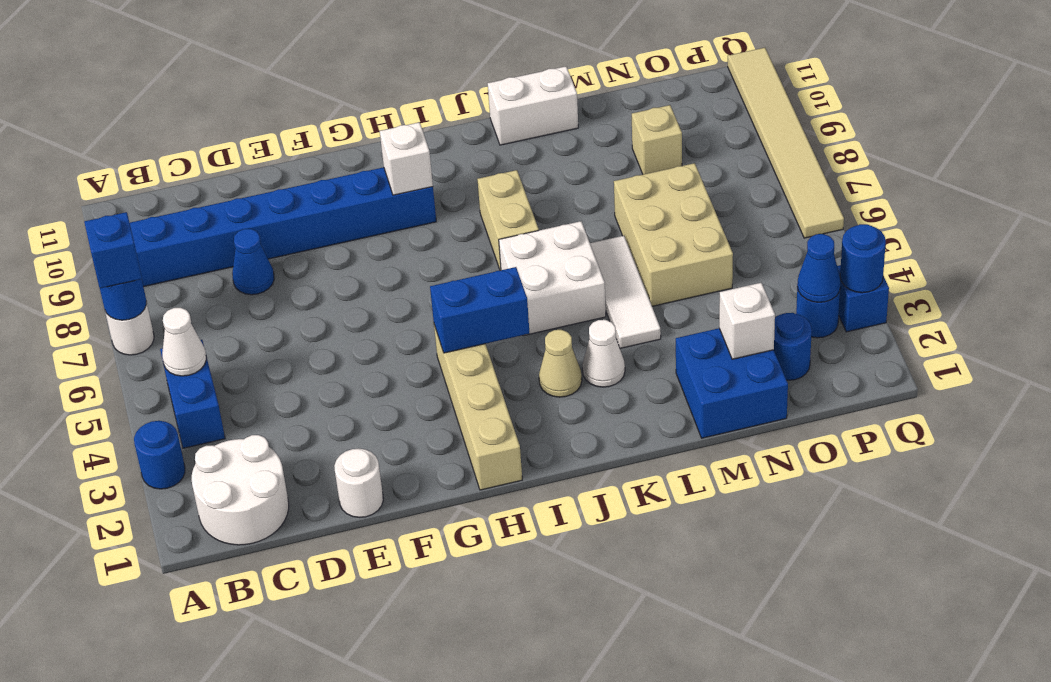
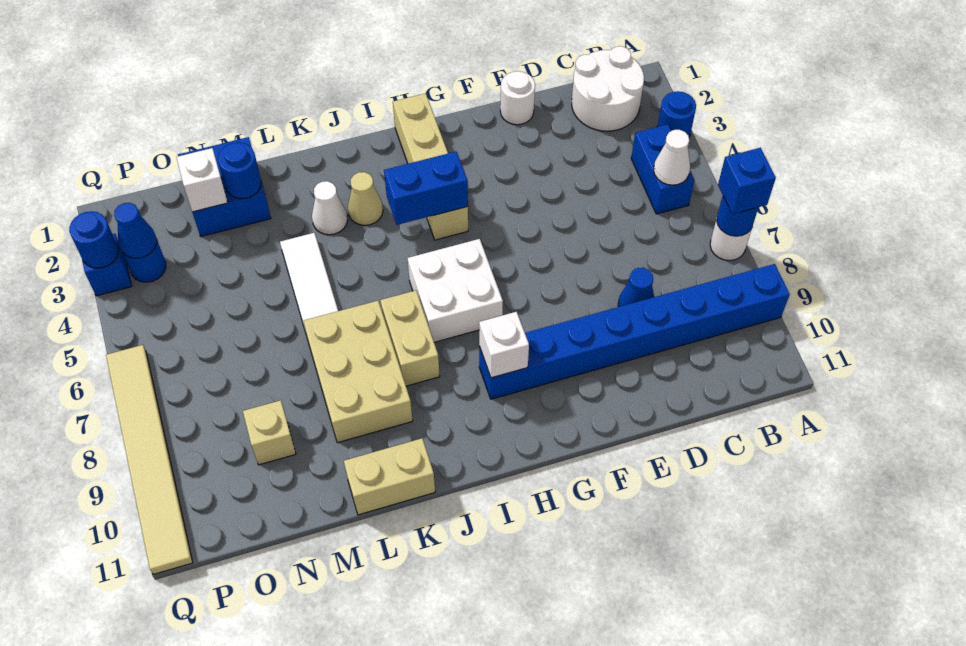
white brick J5:K6 level 1 -> white brick H6:I7 level 1
white brick K11:L11 level 1 -> tan brick K11:L11 level 1
tan brick M5:N7 level 1 -> tan brick K7:L9 level 1
blue round brick O2 level 1 -> blue round brick M2 level 2

